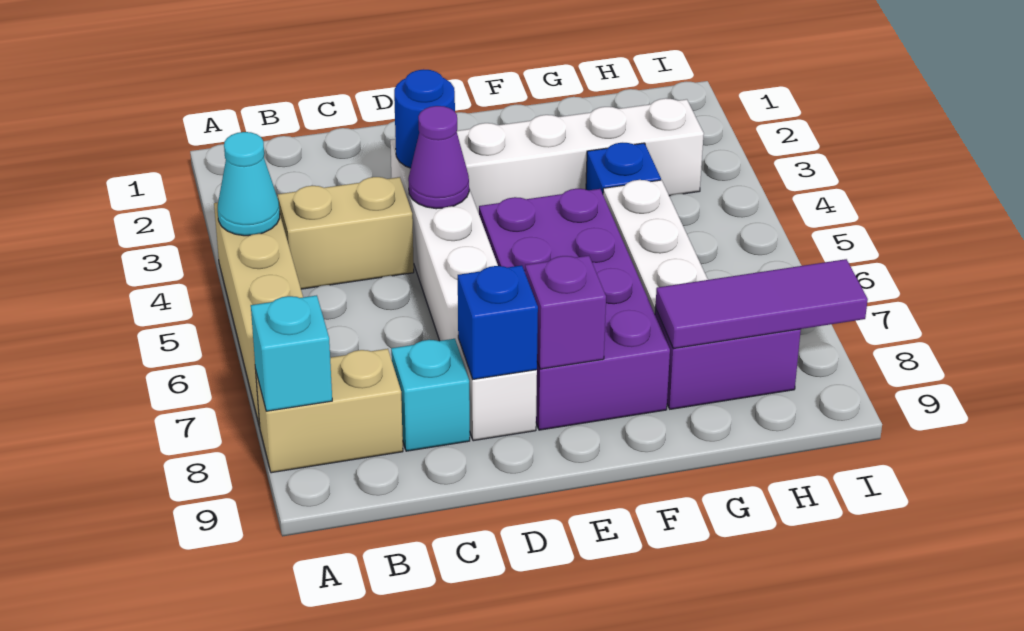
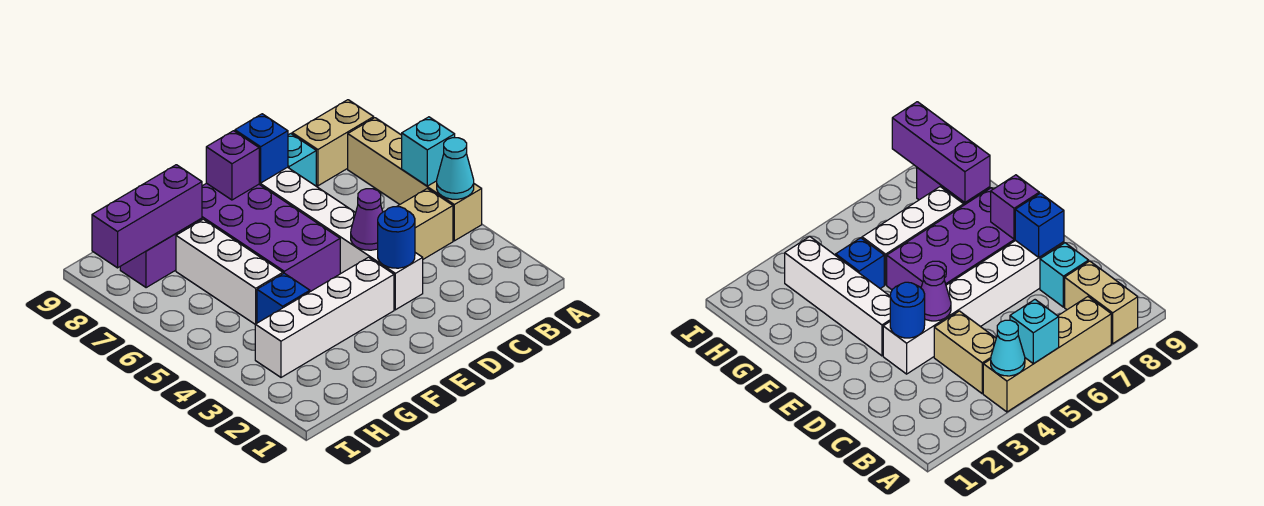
cyan brick A8 level 2 -> cyan brick A5 level 2
purple tile G8:I8 level 2 -> purple brick G8:I8 level 2

